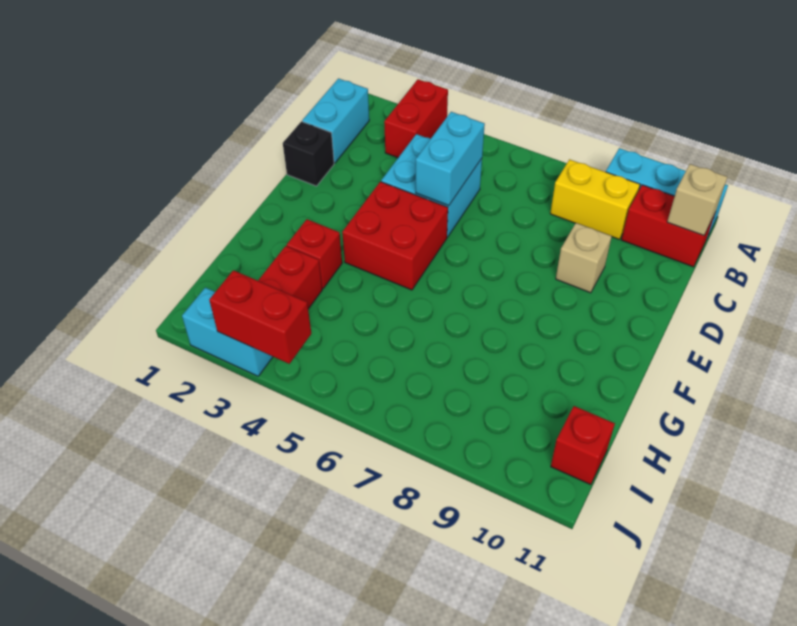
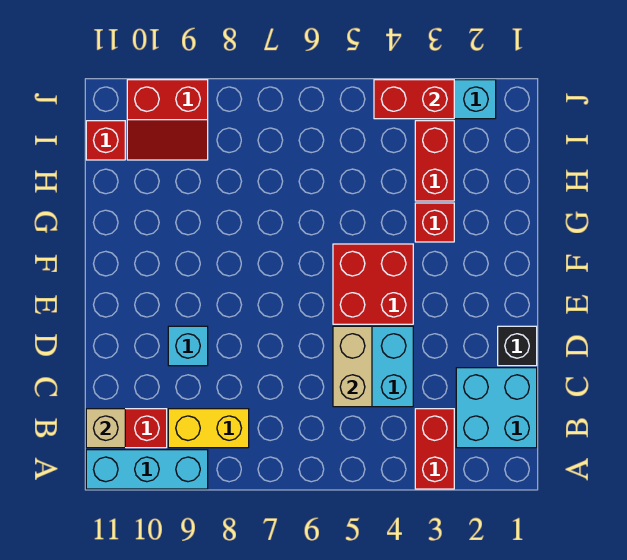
cyan brick B1:C1 level 1 -> cyan brick B1:C2 level 1
cyan brick C5:D5 level 2 -> tan brick C5:D5 level 2
tan brick D9 level 1 -> cyan brick D9 level 1
none -> red slope I9:J10 level 1 top J

